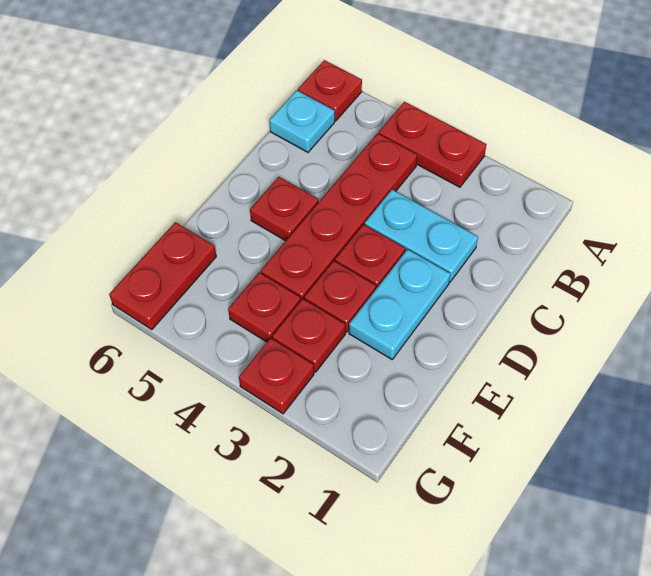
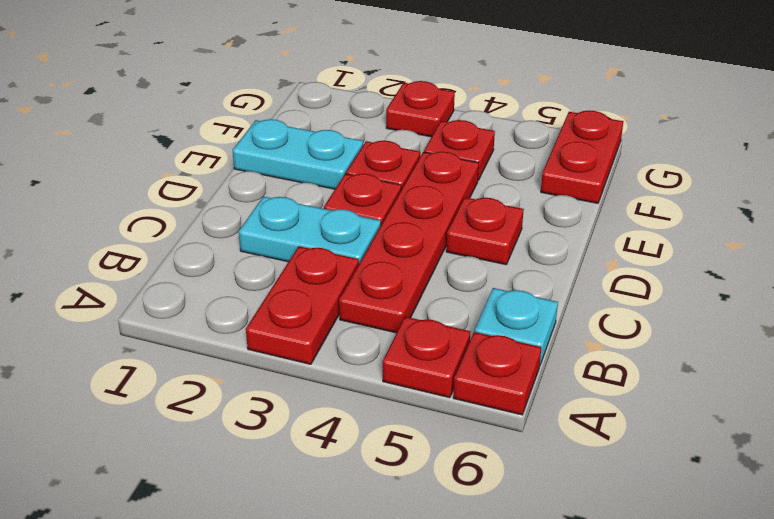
red plate A3:A4 level 1 -> red plate A3:B3 level 1
cyan plate D2:E2 level 1 -> cyan plate E1:E2 level 1
red plate F3 level 1 -> red plate A5 level 1

